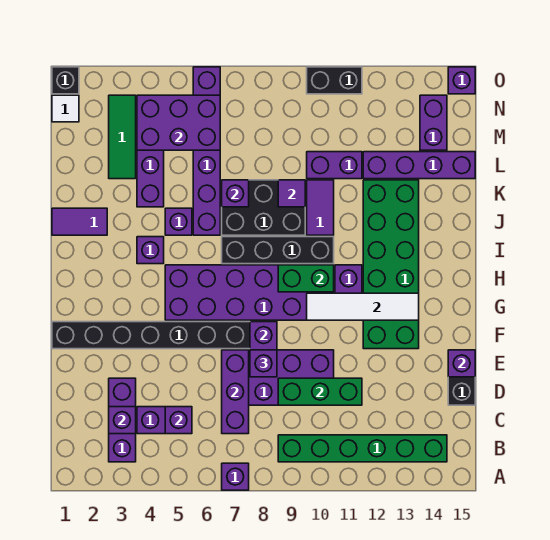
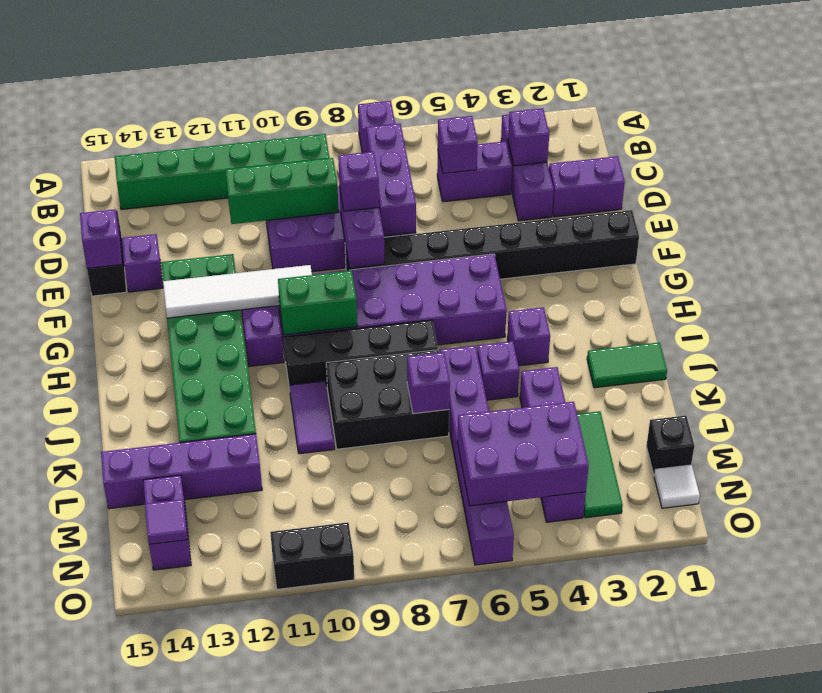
purple tile J1:J2 level 1 -> green tile J1:J2 level 1
purple tile K9 level 2 -> purple tile N14 level 2
purple brick L10:L11 level 1 -> purple brick D1:D2 level 1
black brick O1 level 1 -> black brick M1 level 1
purple brick O15 level 1 -> purple brick E14 level 1

